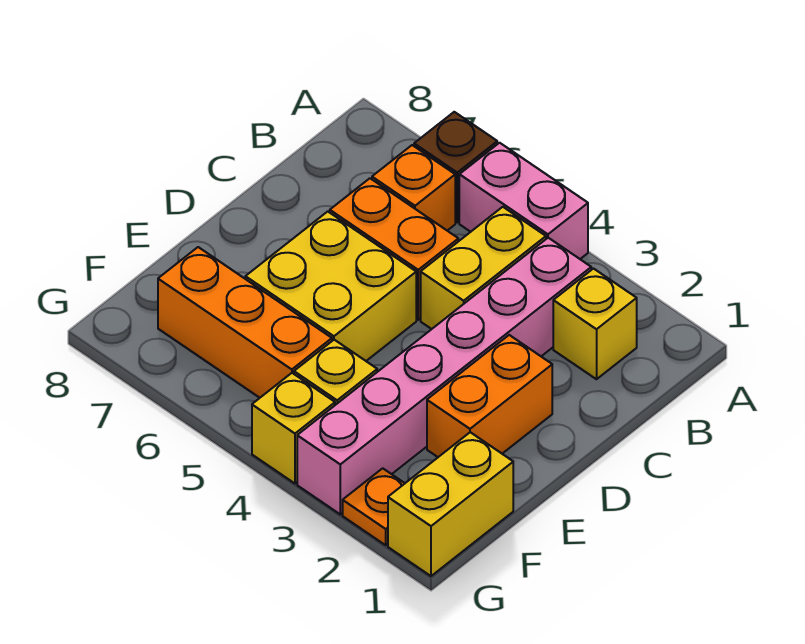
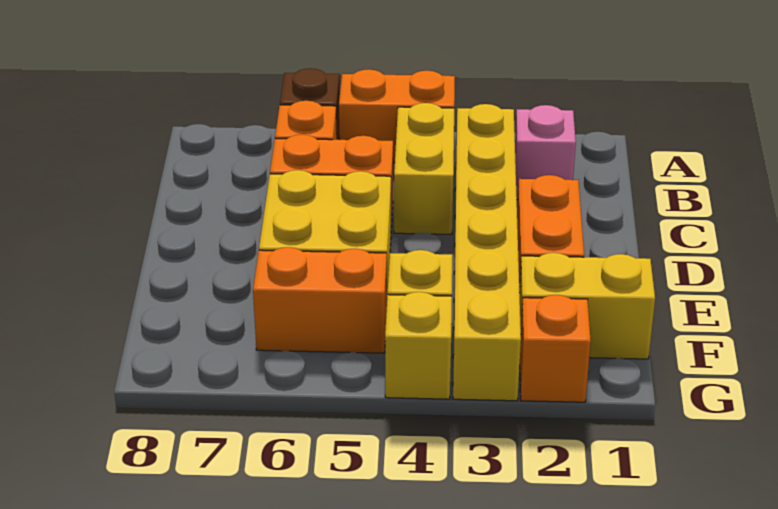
pink brick A4:A5 level 1 -> orange brick A4:A5 level 1
yellow brick B2 level 1 -> pink brick B2 level 1
pink brick B3:G3 level 1 -> yellow brick B3:G3 level 1
yellow brick F1:G1 level 1 -> yellow brick F1:F2 level 1
orange brick F5:F7 level 1 -> orange brick F5:F6 level 1
orange plate G2 level 1 -> orange brick G2 level 1

